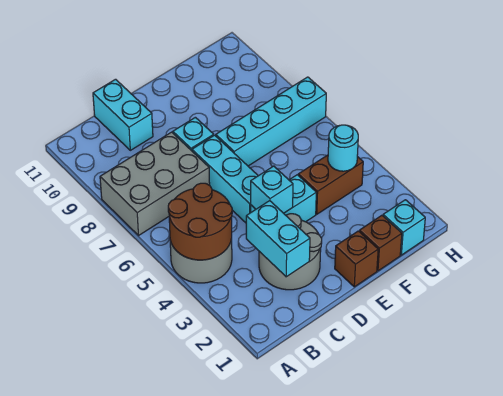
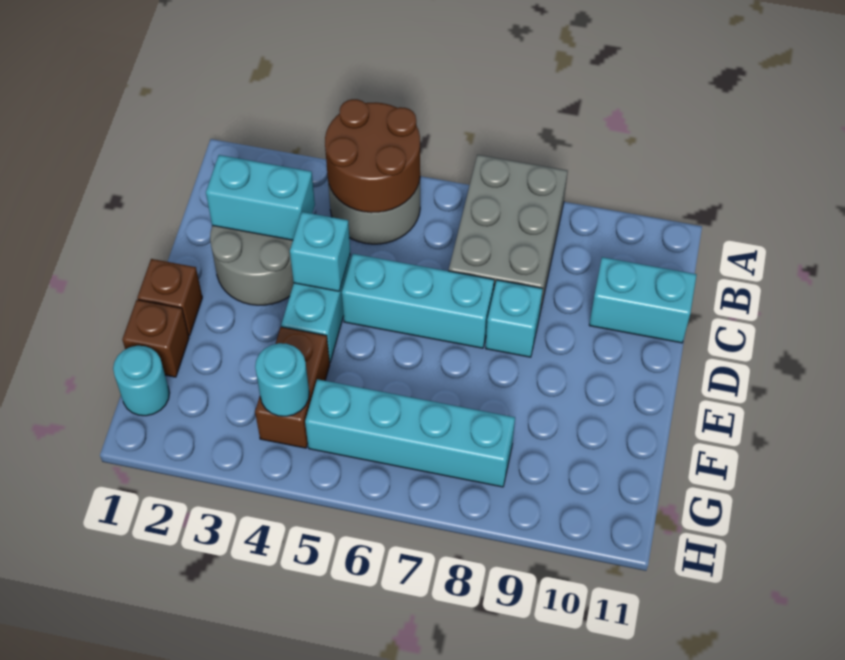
cyan brick E7:H7 level 1 -> cyan brick G5:G8 level 1
cyan brick G1 level 1 -> cyan round brick G1 level 1

